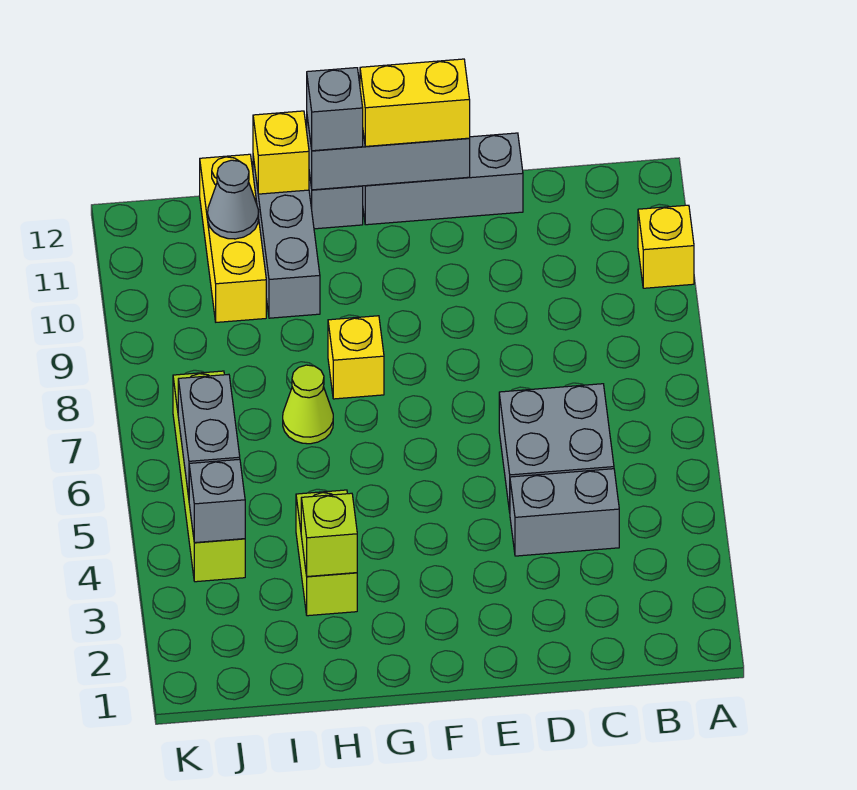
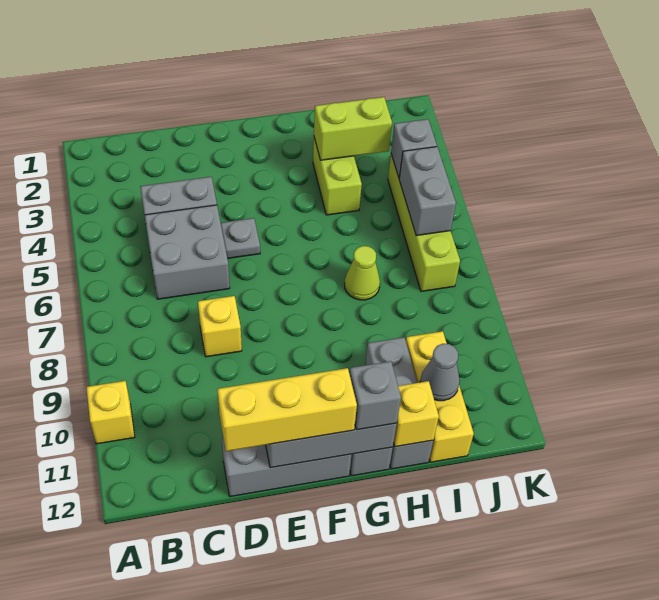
none -> grey plate E5 level 1
yellow brick E12:F12 level 3 -> yellow brick D12:F12 level 3
yellow brick G8 level 1 -> yellow brick D8 level 1
lime brick H3 level 2 -> lime brick H3:I3 level 2

